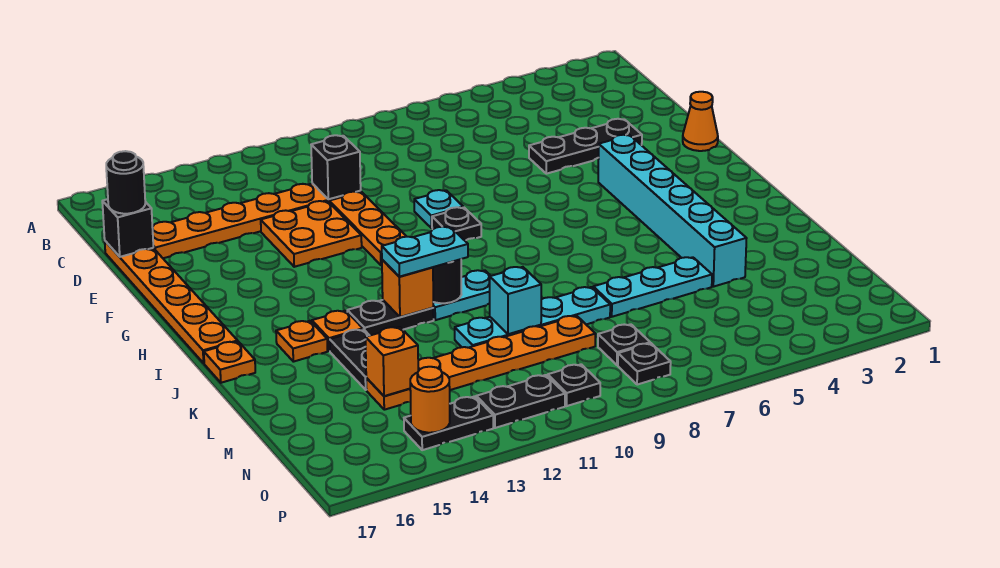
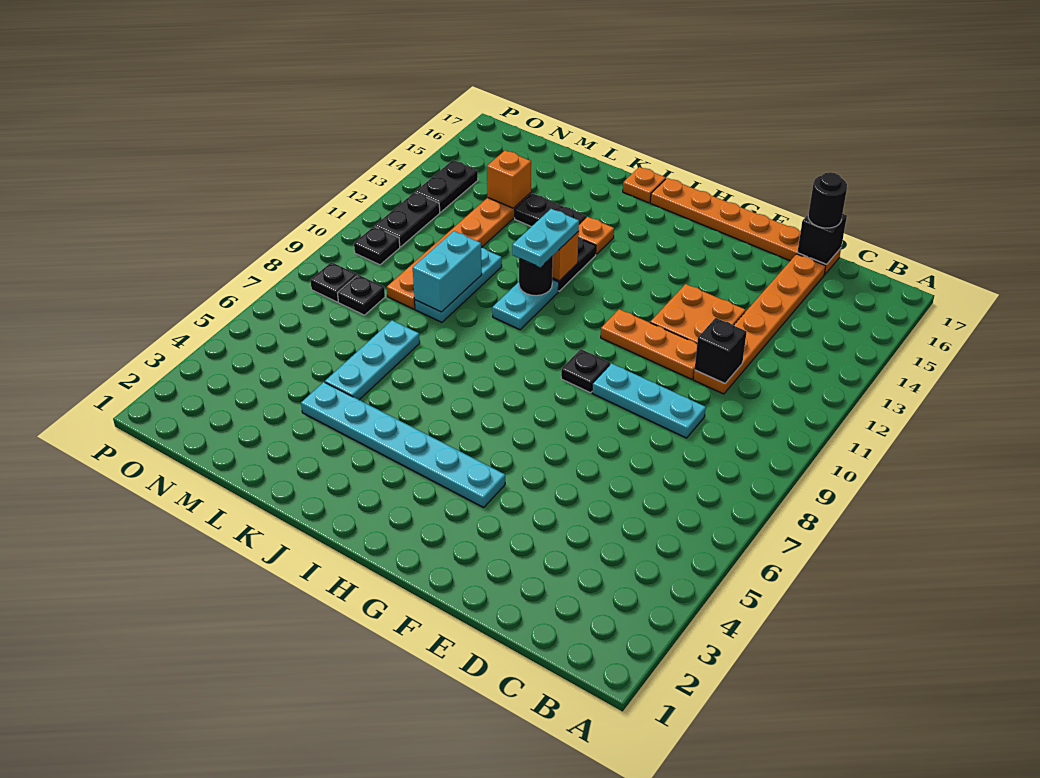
black plate E3:E5 level 1 -> none
orange cone F1 level 1 -> none
cyan plate F9 level 1 -> cyan plate D9:F9 level 1
cyan brick G4:L4 level 1 -> cyan plate G4:L4 level 1
orange plate J15 level 1 -> none
cyan plate L8:L11 level 1 -> cyan plate L9:L11 level 1
cyan brick L10 level 2 -> cyan brick L9:L10 level 2
orange round brick O14 level 2 -> none

